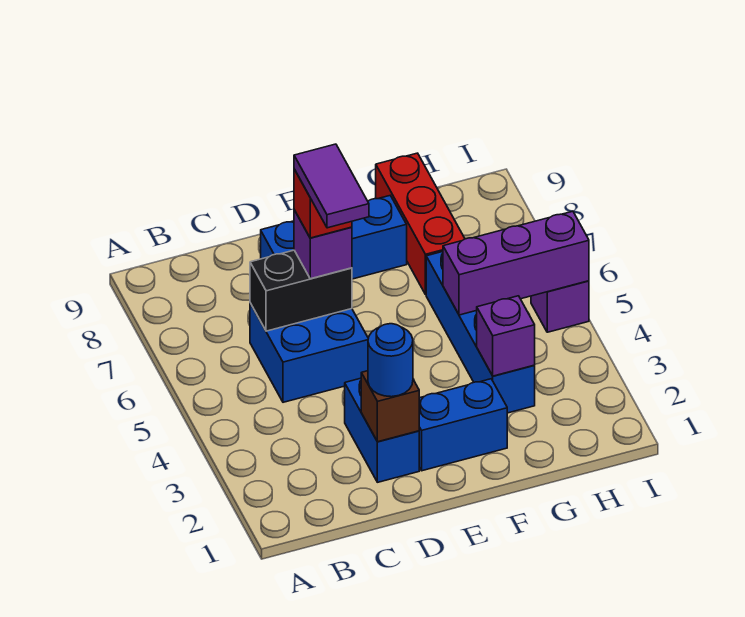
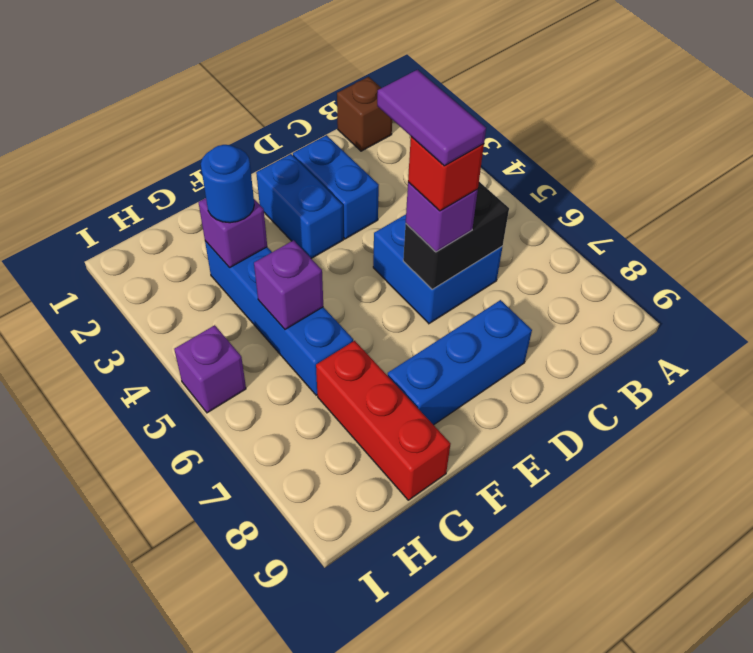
brown brick D2 level 2 -> brown brick B1 level 1
blue round brick D2 level 3 -> blue round brick G3 level 3
blue brick E2:F2 level 1 -> blue brick E2:E3 level 1
purple brick G5:I5 level 2 -> purple brick G5 level 2

